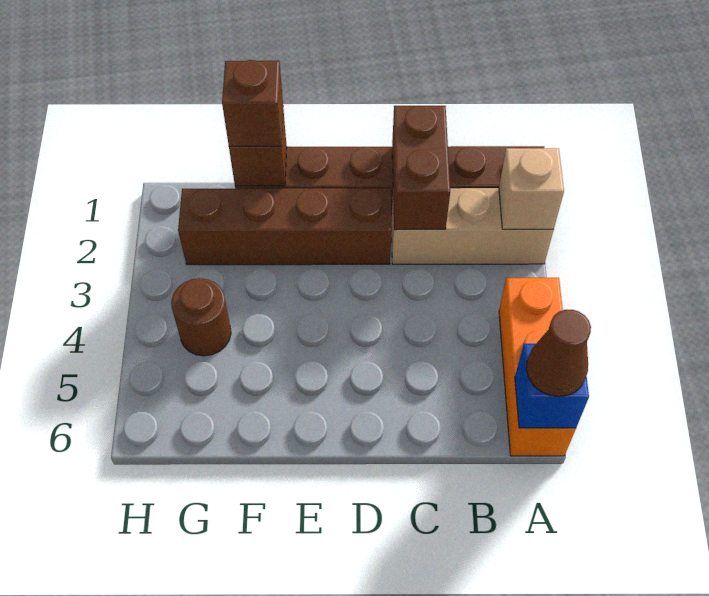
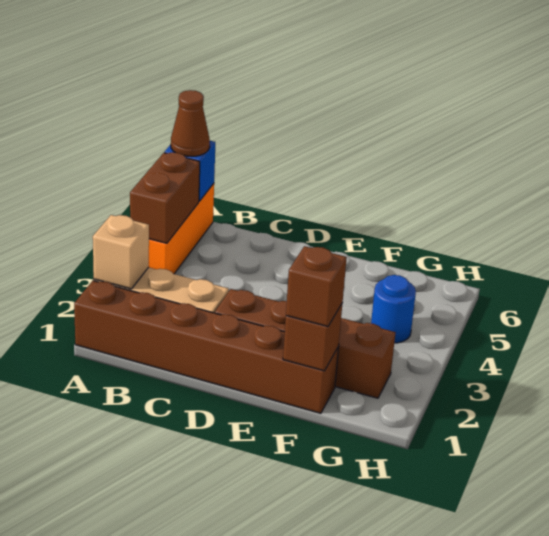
brown brick C1:C2 level 2 -> brown brick A4:A5 level 2
brown round brick G4 level 1 -> blue round brick G4 level 1

